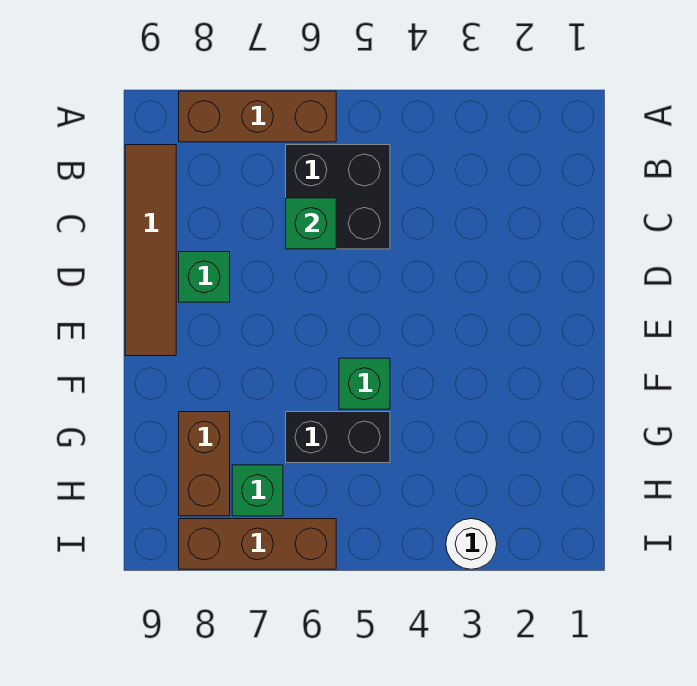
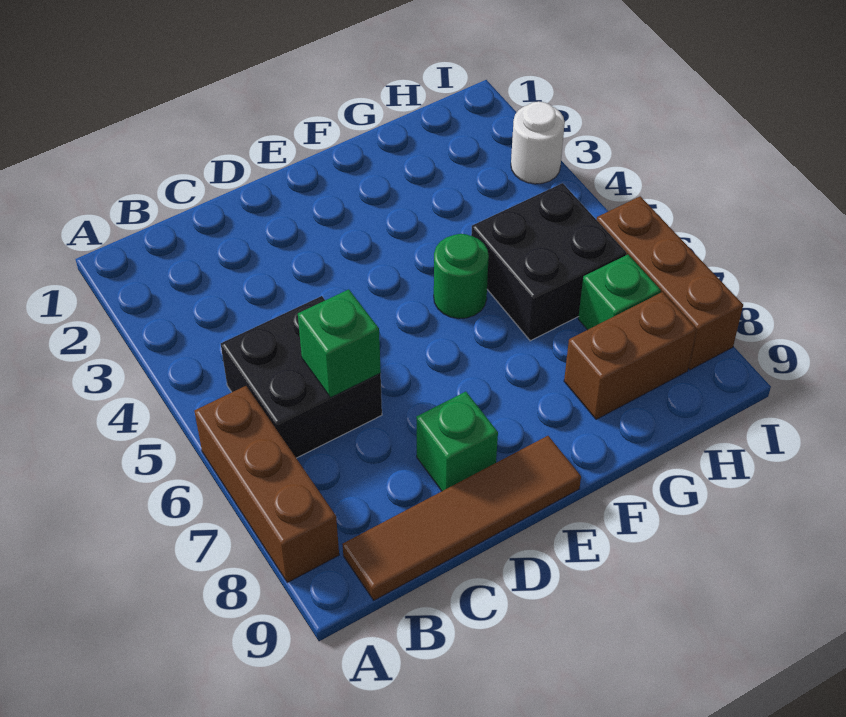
green brick F5 level 1 -> green round brick F5 level 1
black brick G5:G6 level 1 -> black brick G5:H6 level 1

